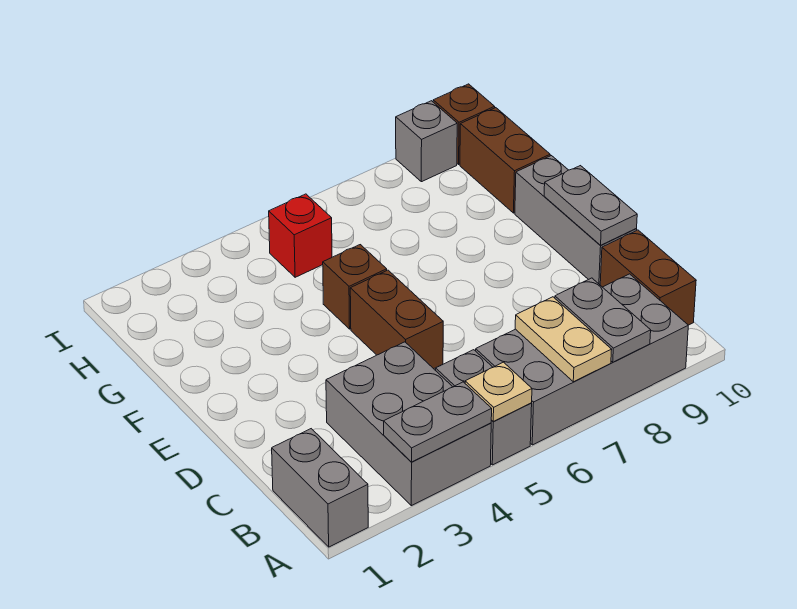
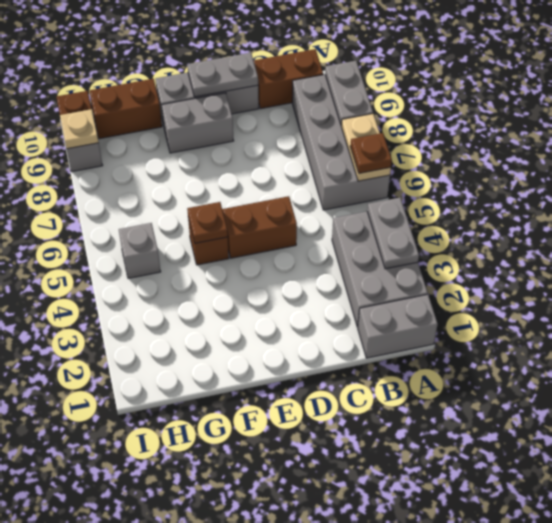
grey brick A3:C4 level 1 -> grey brick A2:B4 level 1
grey brick A5:B5 level 1 -> grey brick E9:F9 level 1
tan plate A5 level 2 -> tan plate I9 level 2
none -> brown plate A6 level 3
tan plate A7:B7 level 2 -> tan plate A6:A7 level 2
grey plate A8:B8 level 2 -> grey plate A8:A9 level 2
none -> brown plate F5 level 2
red brick H5 level 1 -> grey brick H5 level 1

